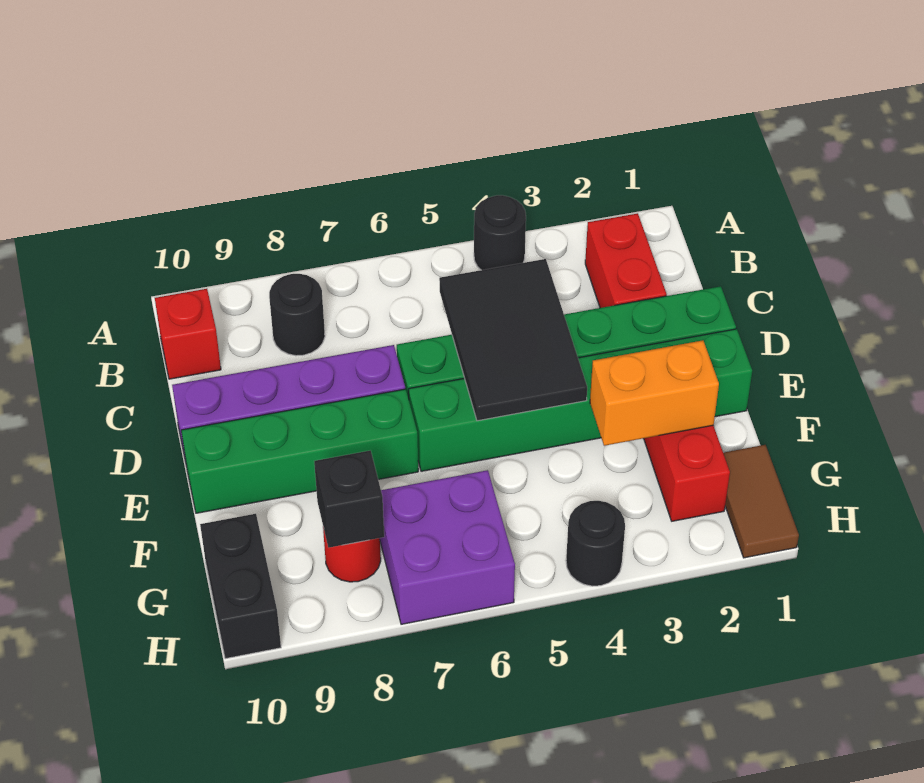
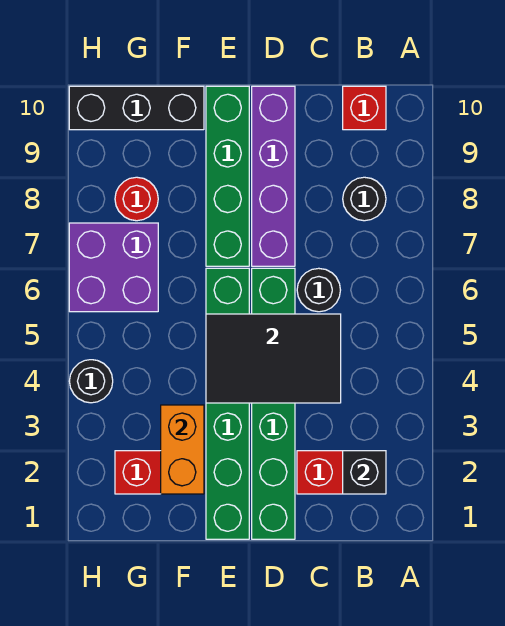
black round brick A4 level 1 -> black round brick C6 level 1
brown tile G1:H1 level 1 -> none
black brick G8 level 2 -> black brick B2 level 2
black brick G10:H10 level 1 -> black brick F10:H10 level 1

